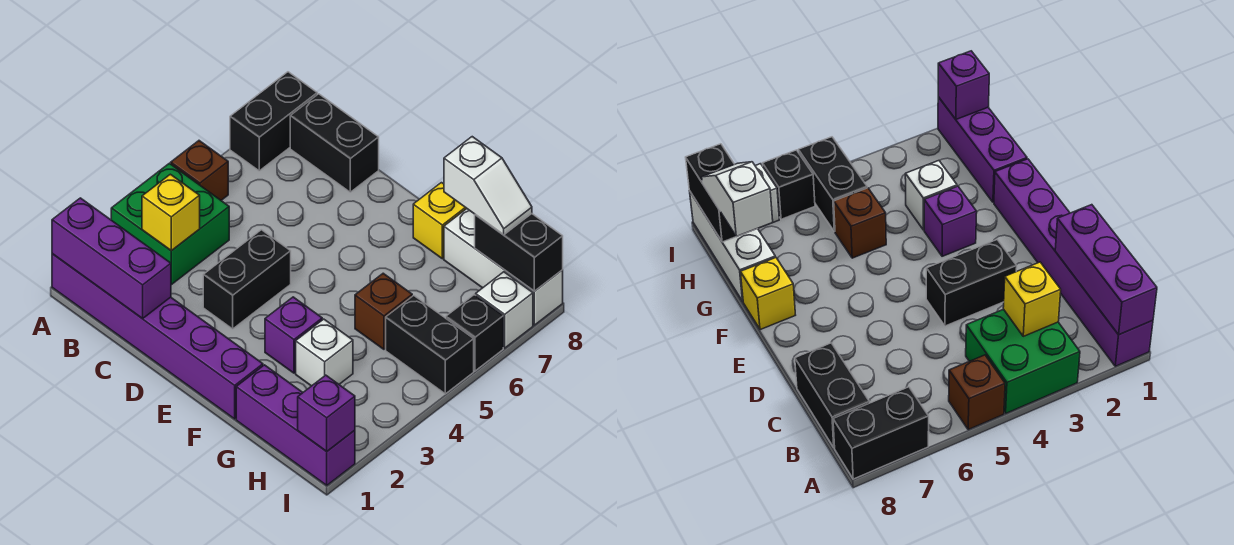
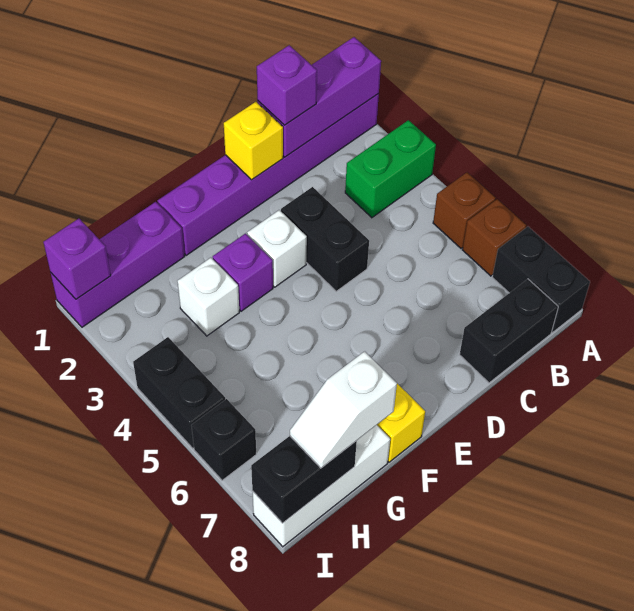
green brick A3:B4 level 1 -> green brick A3:B3 level 1
yellow brick B3 level 2 -> yellow brick D1 level 2
none -> purple brick C1 level 3
brown brick G5 level 1 -> brown brick A6 level 1
black brick H5:I5 level 1 -> black brick I4:I5 level 1
white brick I7 level 1 -> white brick E3 level 1

